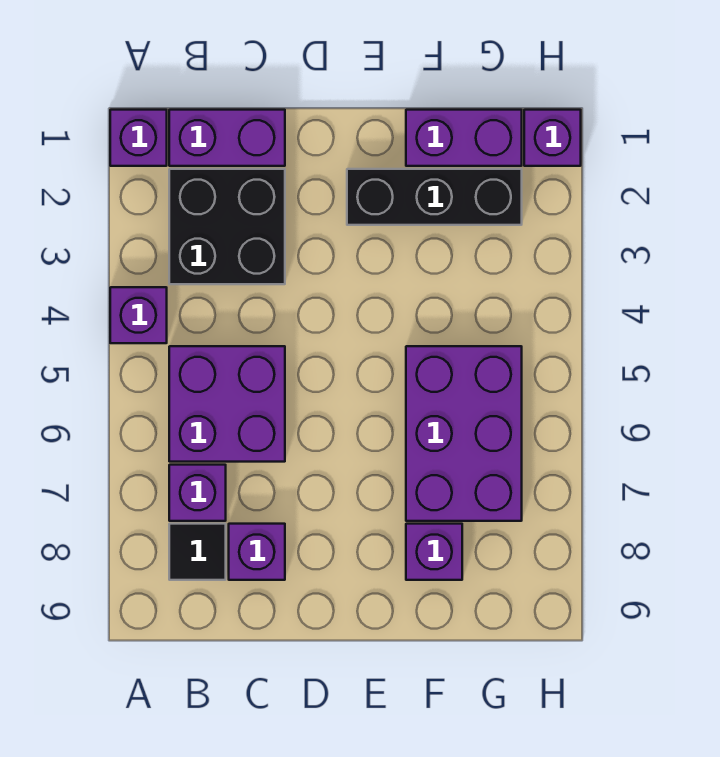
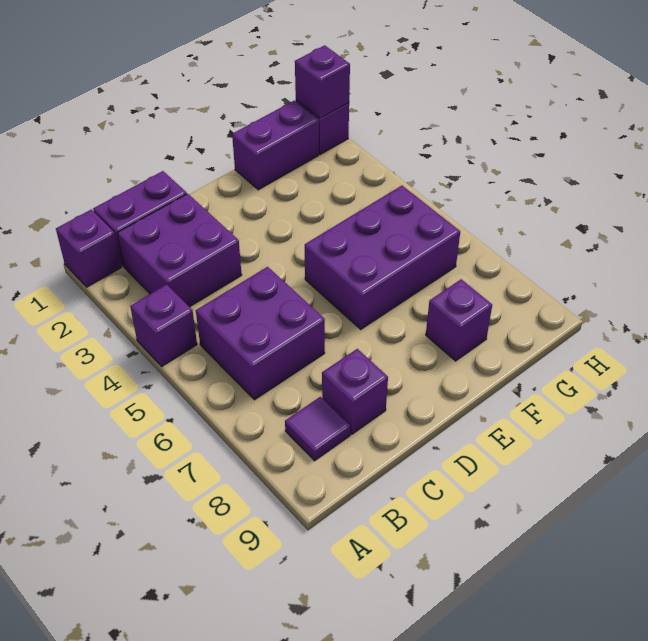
black brick B2:C3 level 1 -> purple brick B2:C3 level 1
purple brick B7 level 1 -> purple brick H1 level 2
black tile B8 level 1 -> purple tile B8 level 1
black brick E2:G2 level 1 -> none
purple brick F5:G7 level 1 -> purple brick E5:G6 level 1

